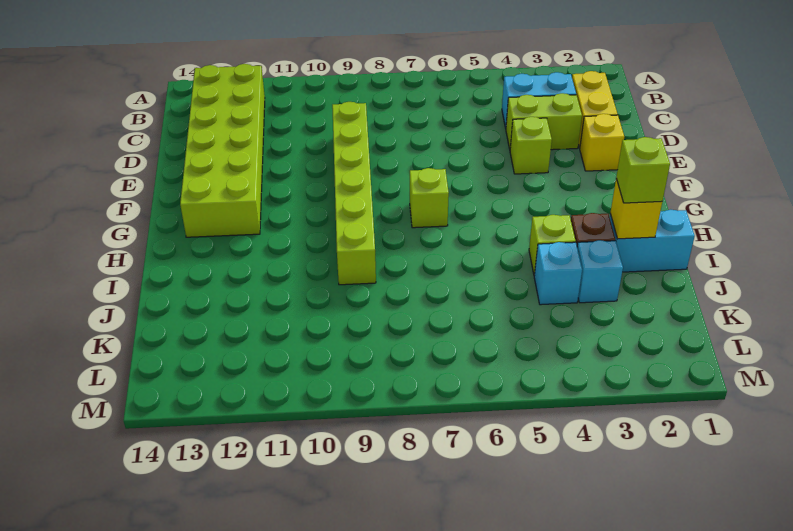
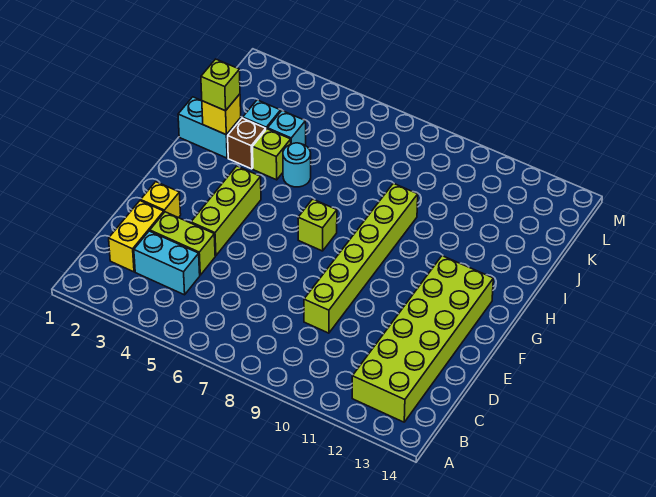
lime brick E4 level 1 -> lime brick E4:G4 level 1
none -> cyan round brick I5 level 1

